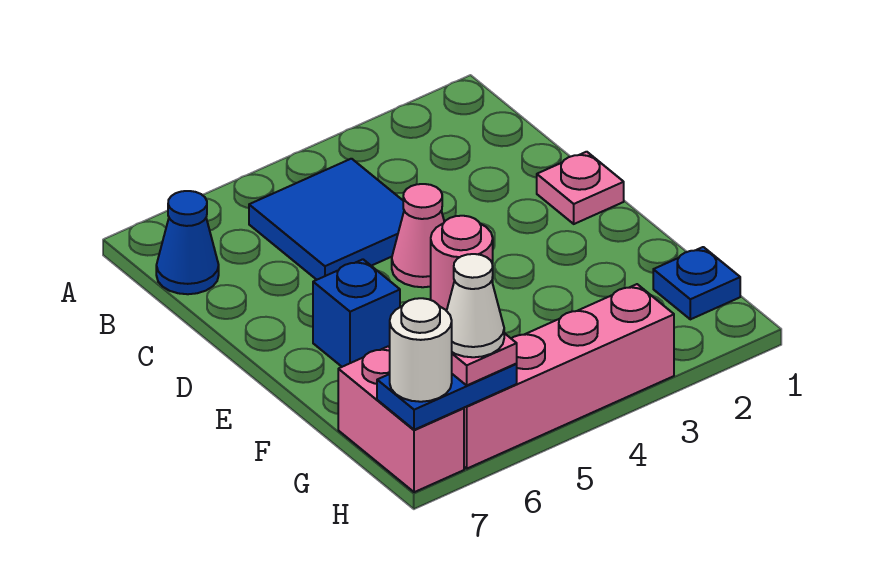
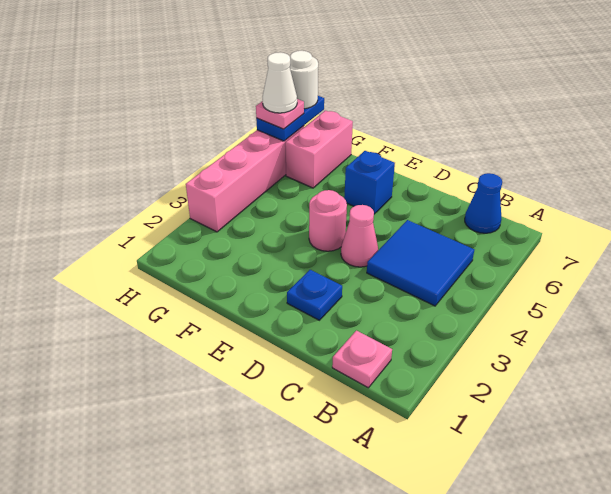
pink plate D1 level 1 -> pink plate B1 level 1
blue plate G1 level 1 -> blue plate D2 level 1
pink brick G7:H7 level 1 -> pink brick G6:G7 level 1

